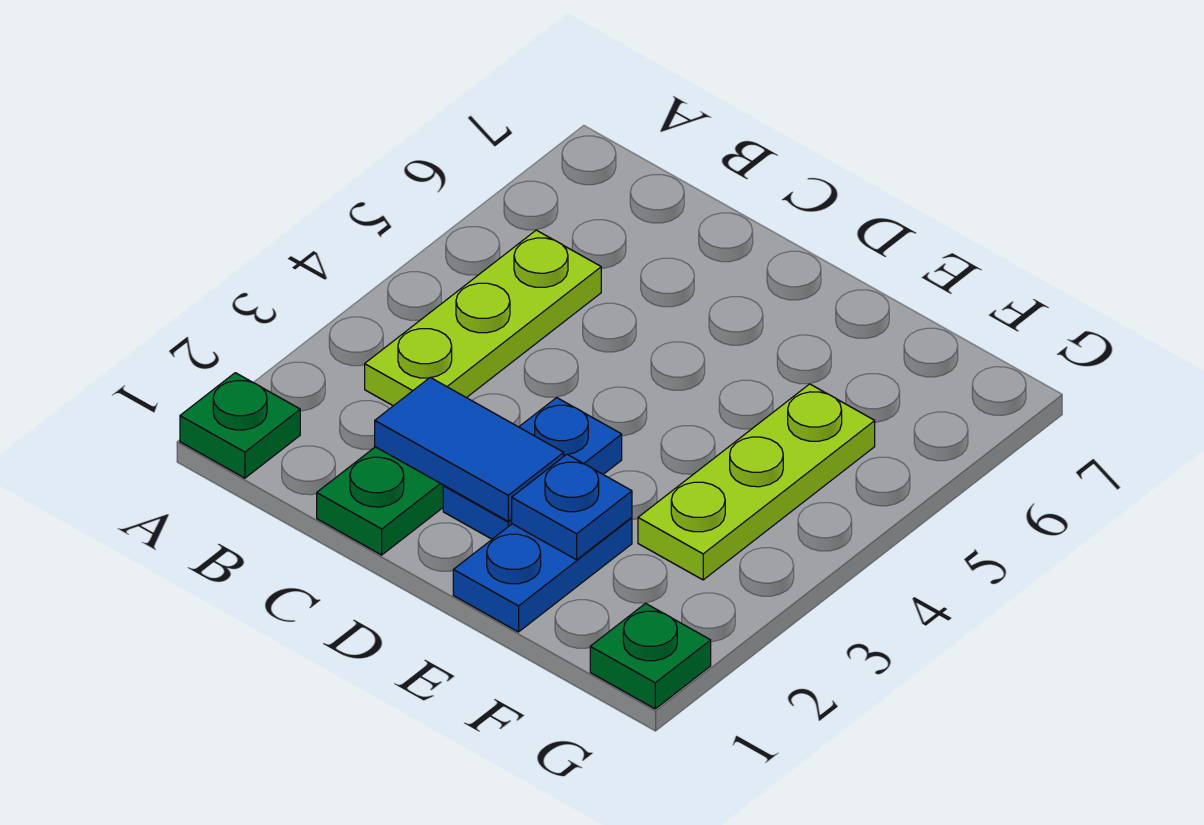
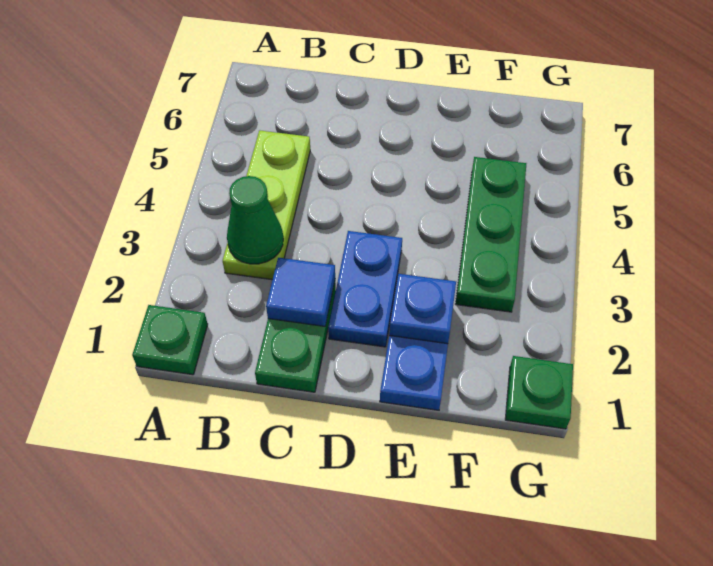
none -> green cone B3 level 2
blue tile C2:D2 level 2 -> blue tile C2 level 2
lime plate F3:F5 level 1 -> green plate F3:F5 level 1

